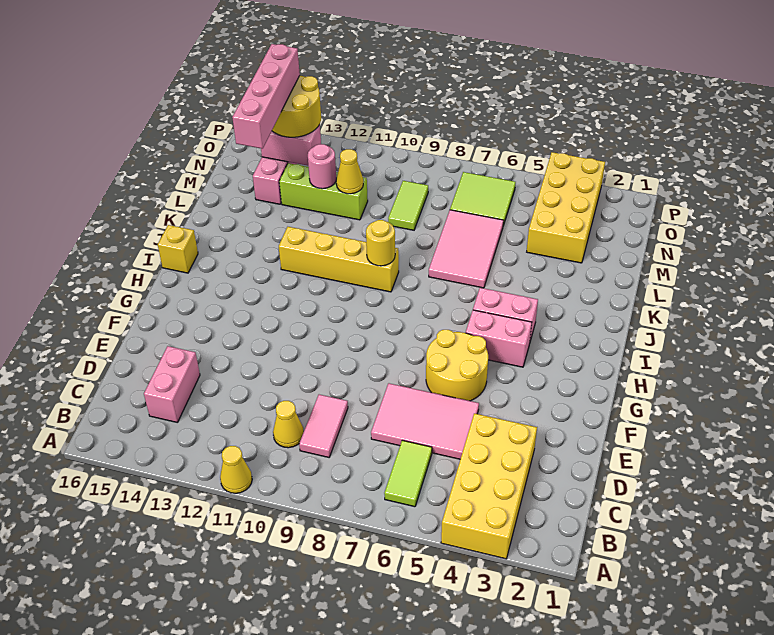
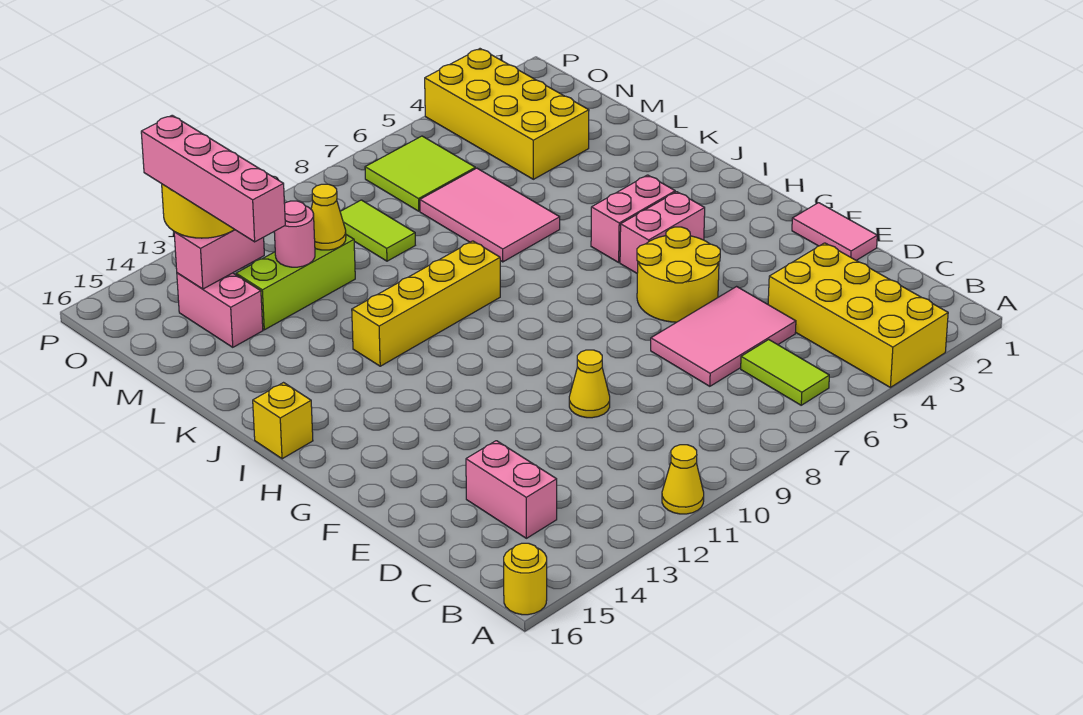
pink tile C9:D9 level 1 -> pink tile E1:F1 level 1
yellow cone C10 level 1 -> yellow cone E10 level 1
yellow round brick J9 level 2 -> yellow round brick A16 level 1

